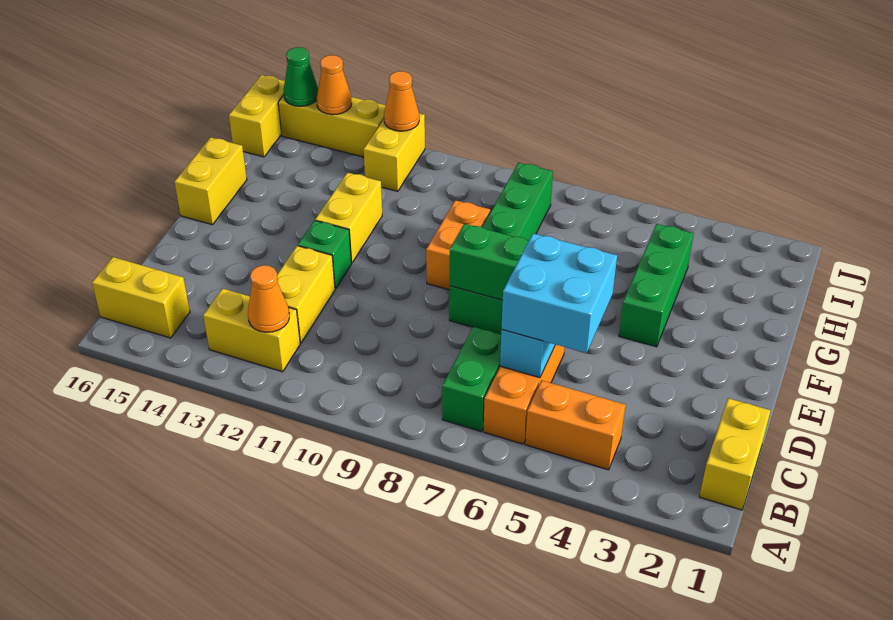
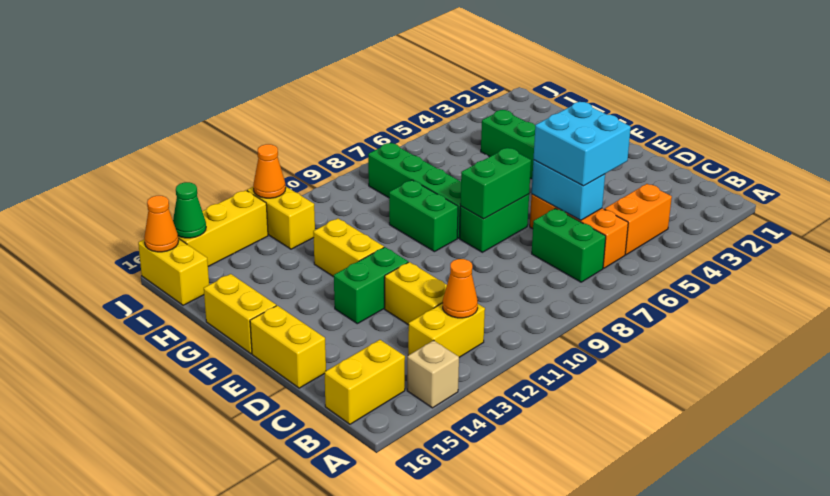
none -> tan brick A14 level 1
yellow brick B1:C1 level 1 -> yellow brick D16:E16 level 1
green brick E12 level 1 -> green brick E12:E13 level 1
orange brick F9:G9 level 1 -> green brick F9:G9 level 1
orange cone J14 level 2 -> orange cone J16 level 2

